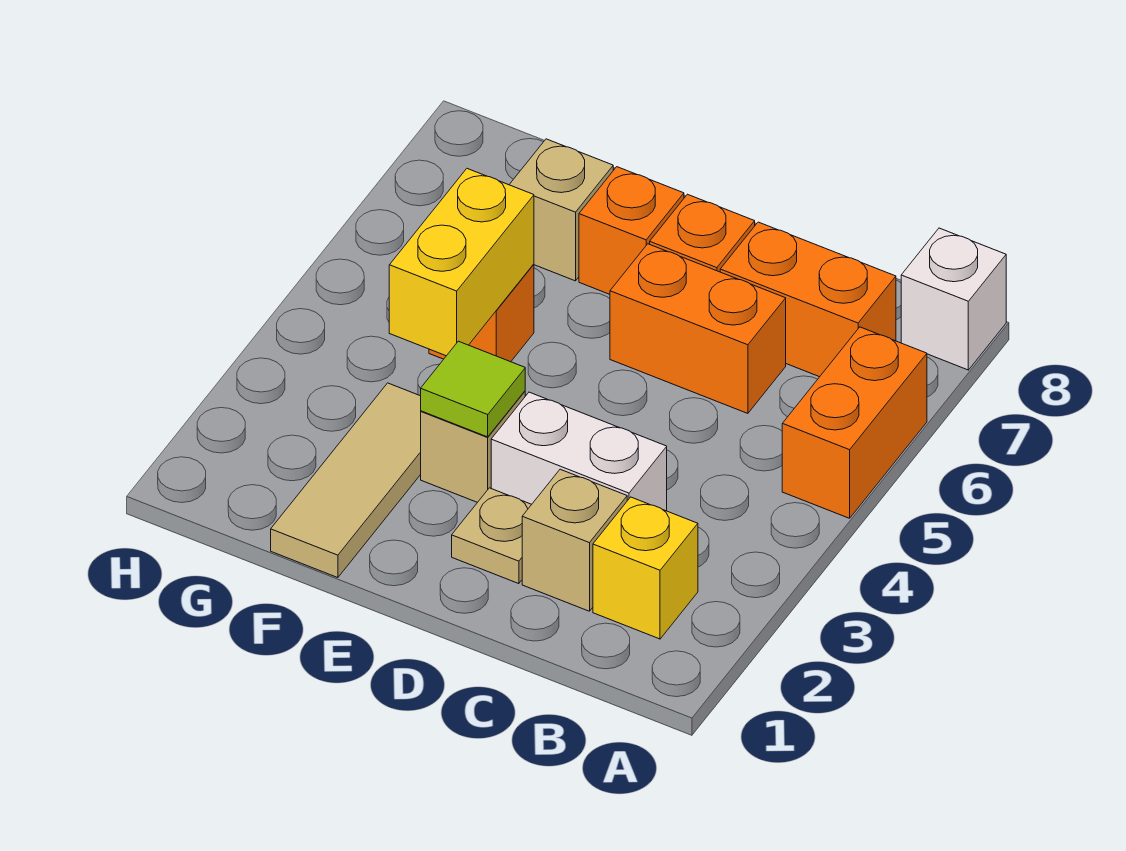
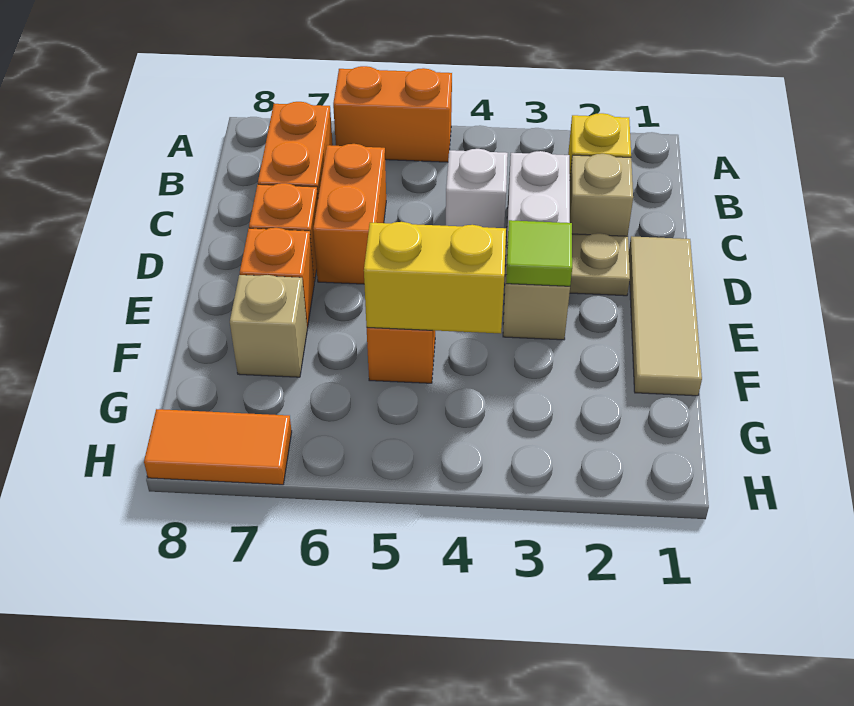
white brick A8 level 1 -> white brick C4 level 1
tan tile F1:F3 level 1 -> tan tile D1:F1 level 1
none -> orange tile H7:H8 level 1

